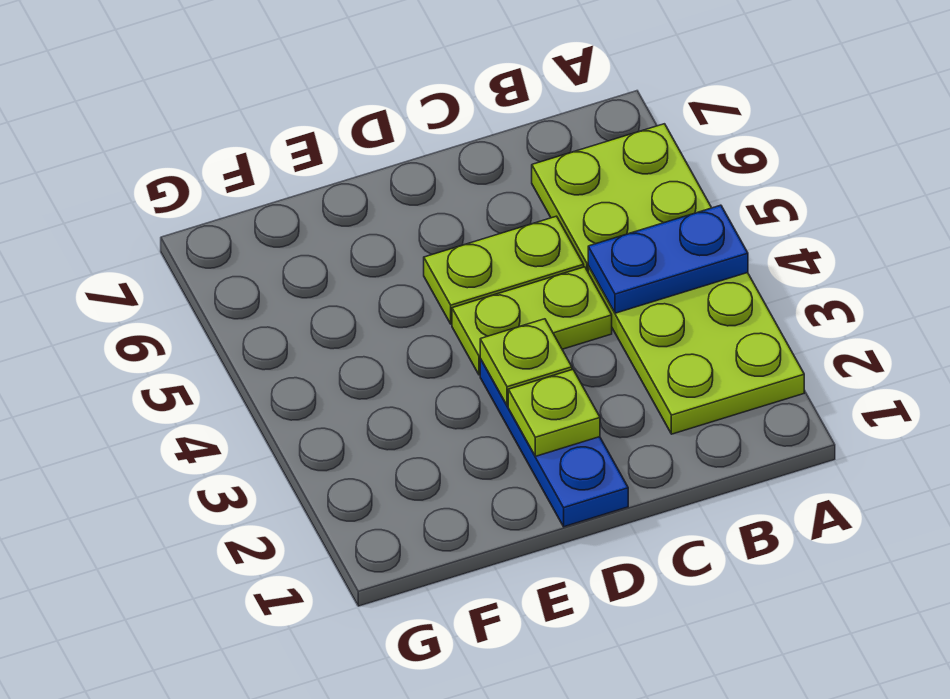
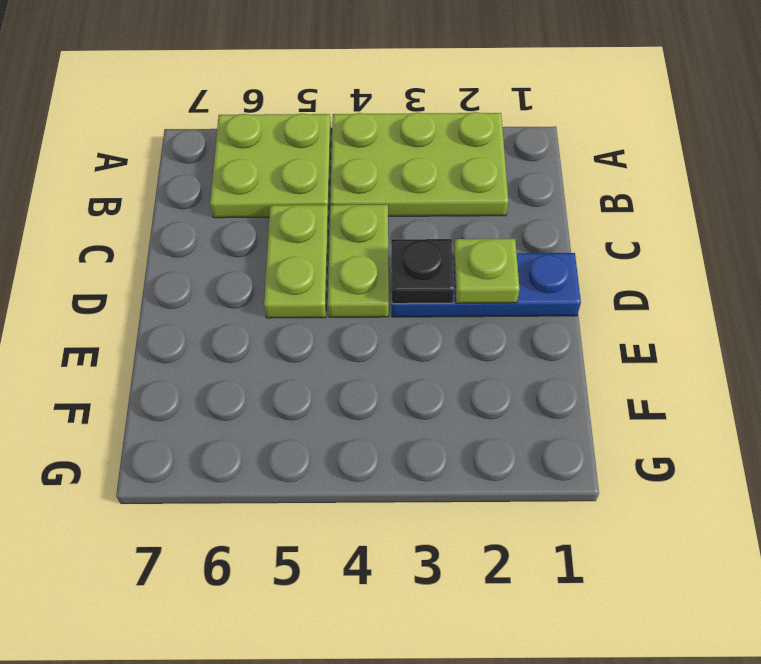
blue plate A4:B4 level 2 -> none
lime plate D3 level 2 -> black plate D3 level 2

